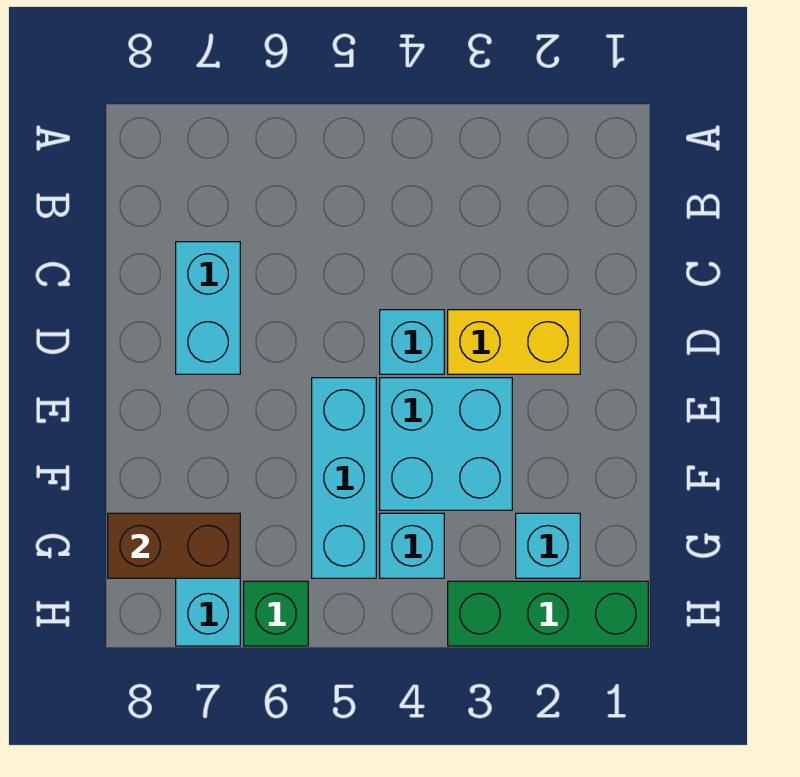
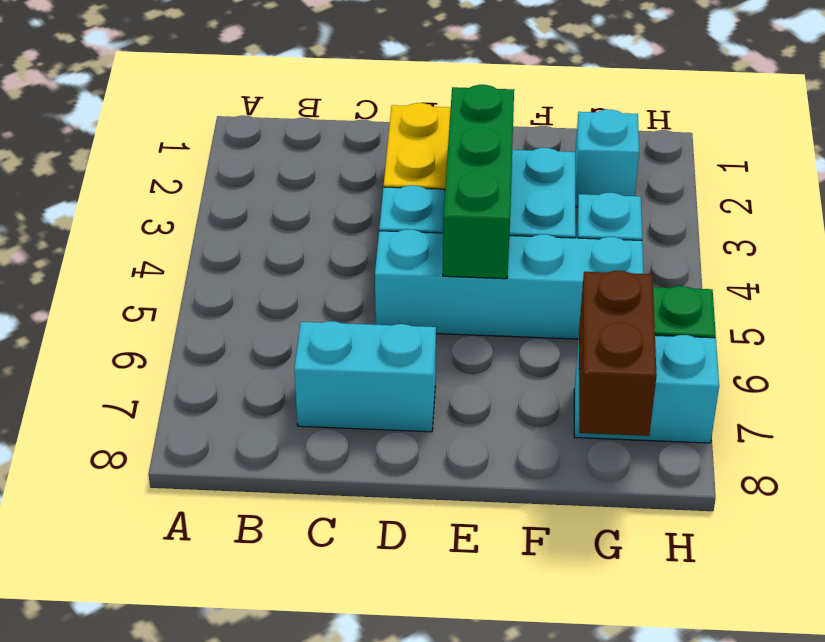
cyan brick E5:G5 level 1 -> cyan brick D5:G5 level 1
green brick H1:H3 level 1 -> green brick E3:E5 level 2

